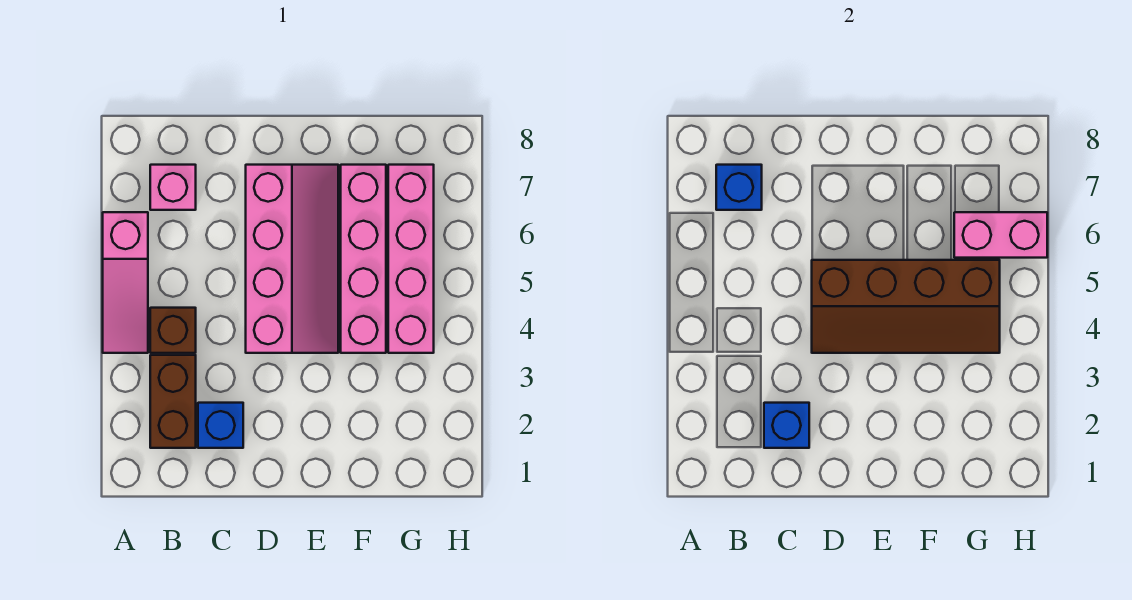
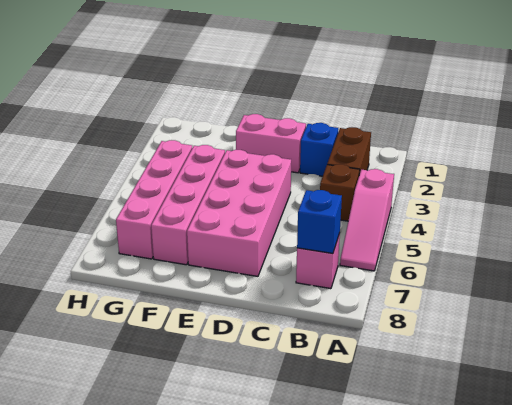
pink slope A4:A6 level 1 top 6 -> pink slope A4:A6 level 1 top 4
blue brick C2 level 2 -> none
pink slope D4:E7 level 1 top D -> pink brick D4:E7 level 1
brown slope D4:G5 level 2 top 5 -> none
pink brick G6:H6 level 2 -> pink brick D2:E2 level 1

